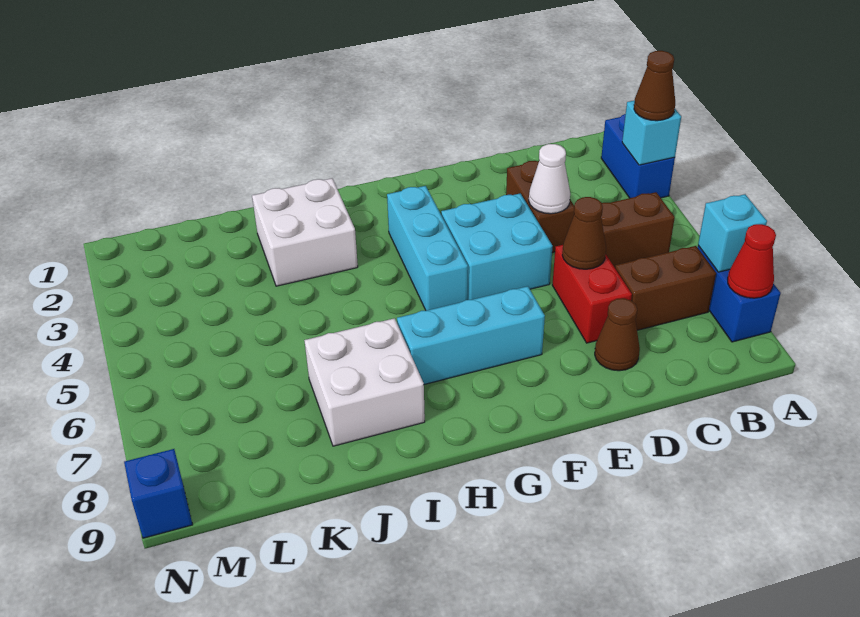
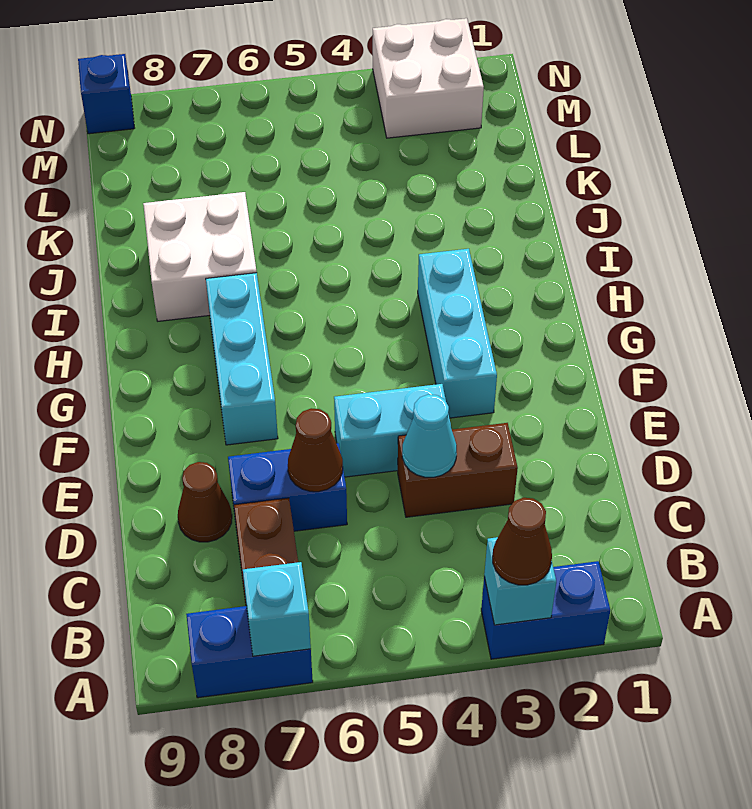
red cone A8 level 2 -> none
brown brick B5:C5 level 1 -> none
white cone D4 level 2 -> cyan cone D4 level 2
red brick D6:D7 level 1 -> blue brick D6:D7 level 1
cyan brick E4:F5 level 1 -> cyan brick E4:E5 level 1
cyan brick G3:G5 level 1 -> cyan brick F3:H3 level 1
white brick I2:J3 level 1 -> white brick M2:N3 level 1

